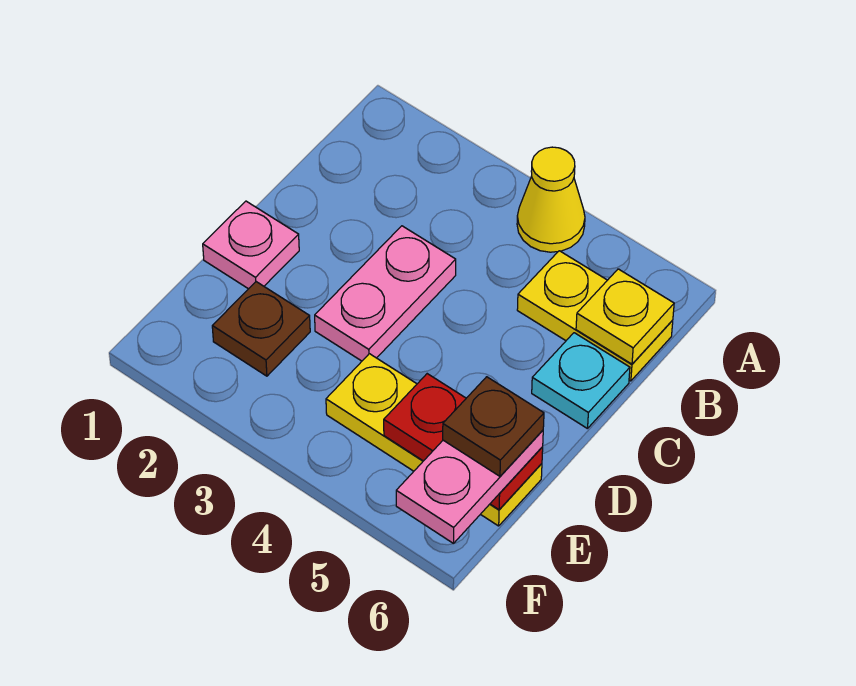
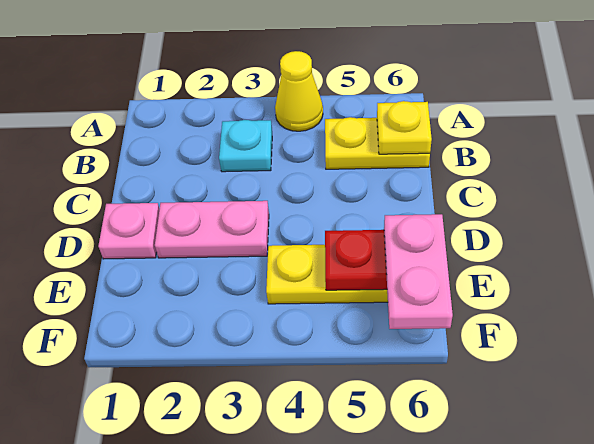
pink plate C3:D3 level 1 -> pink plate D2:D3 level 1
cyan plate C6 level 1 -> cyan plate B3 level 1
brown plate E2 level 1 -> none
brown plate E6 level 4 -> none

